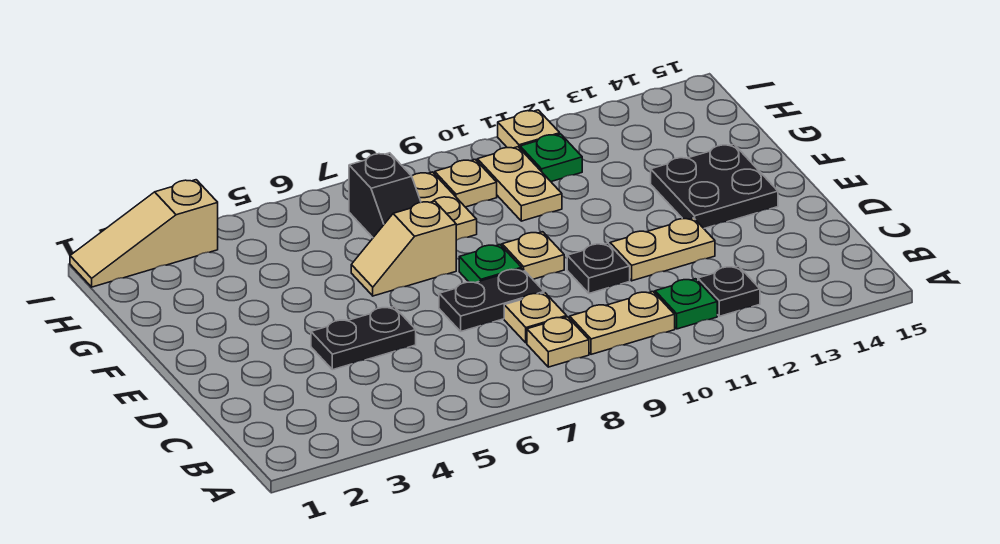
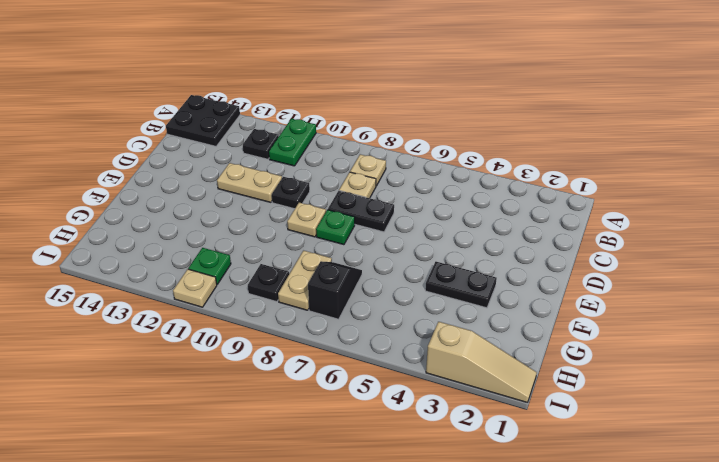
tan plate B9:B10 level 1 -> none
green plate B11 level 1 -> green plate A11:B11 level 1
black plate D4:D5 level 1 -> black plate F3:F4 level 1
black plate E13:F14 level 1 -> black plate A14:B15 level 1
tan slope F6:F7 level 1 top 7 -> none
tan plate G10:H10 level 1 -> none
tan plate H9 level 1 -> black plate H9 level 1

